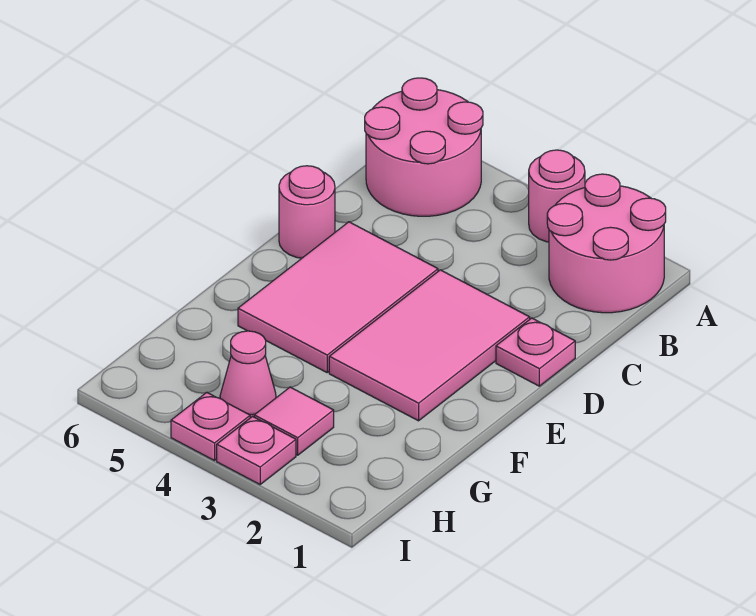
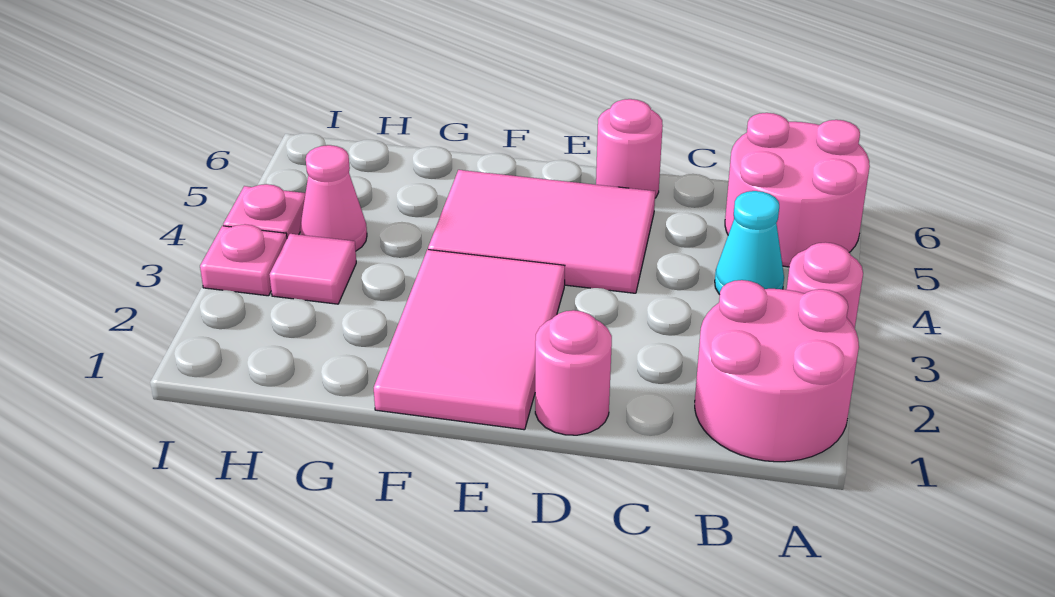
none -> cyan cone B4 level 1
pink plate D1 level 1 -> pink round brick D1 level 1
pink tile D2:F3 level 1 -> pink tile E1:F3 level 1

